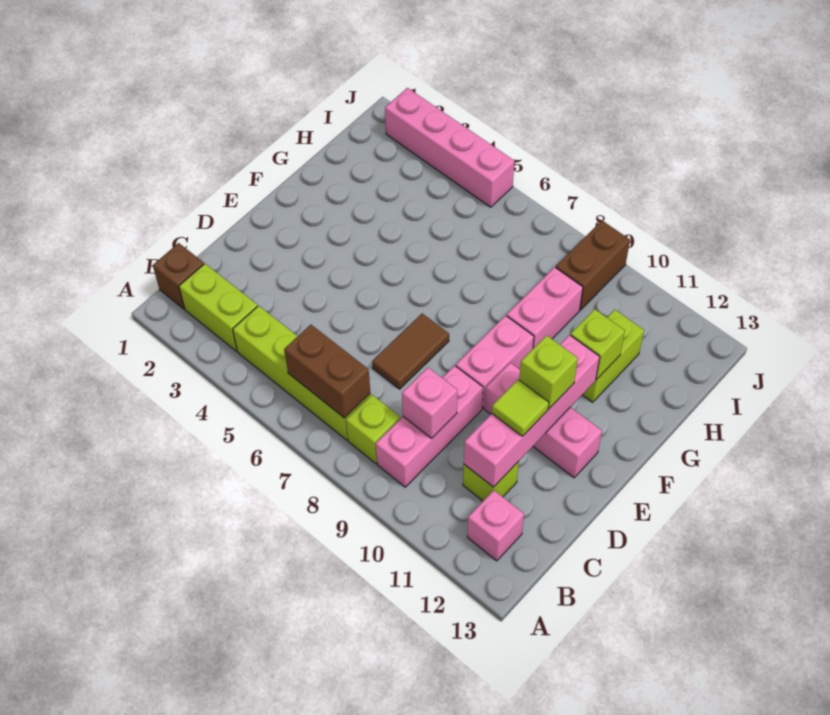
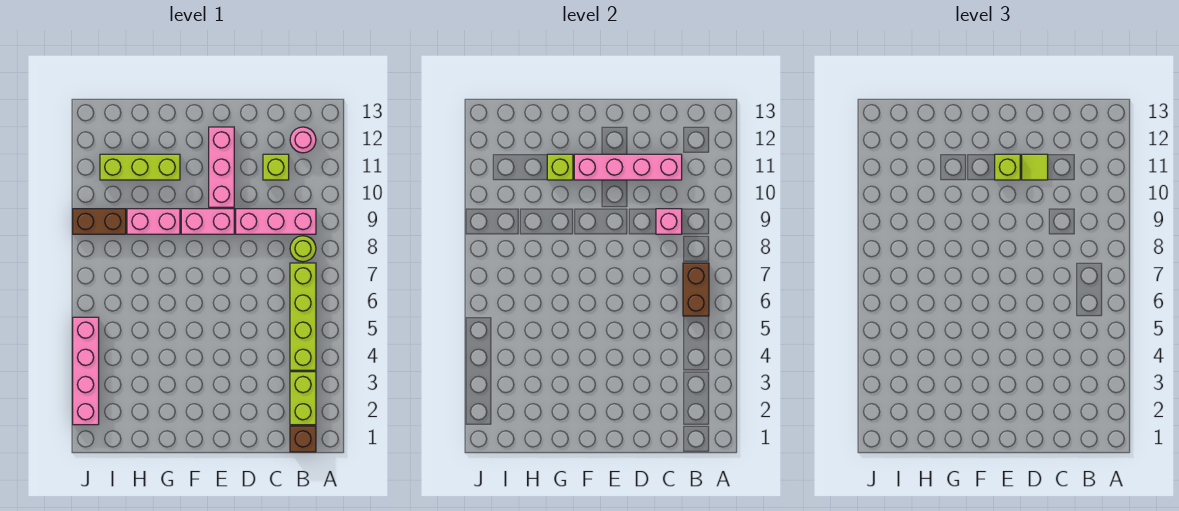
lime brick B8 level 1 -> lime round brick B8 level 1
pink brick B12 level 1 -> pink round brick B12 level 1
brown tile D7:E7 level 1 -> none
lime brick G11:H11 level 1 -> lime brick G11:I11 level 1

